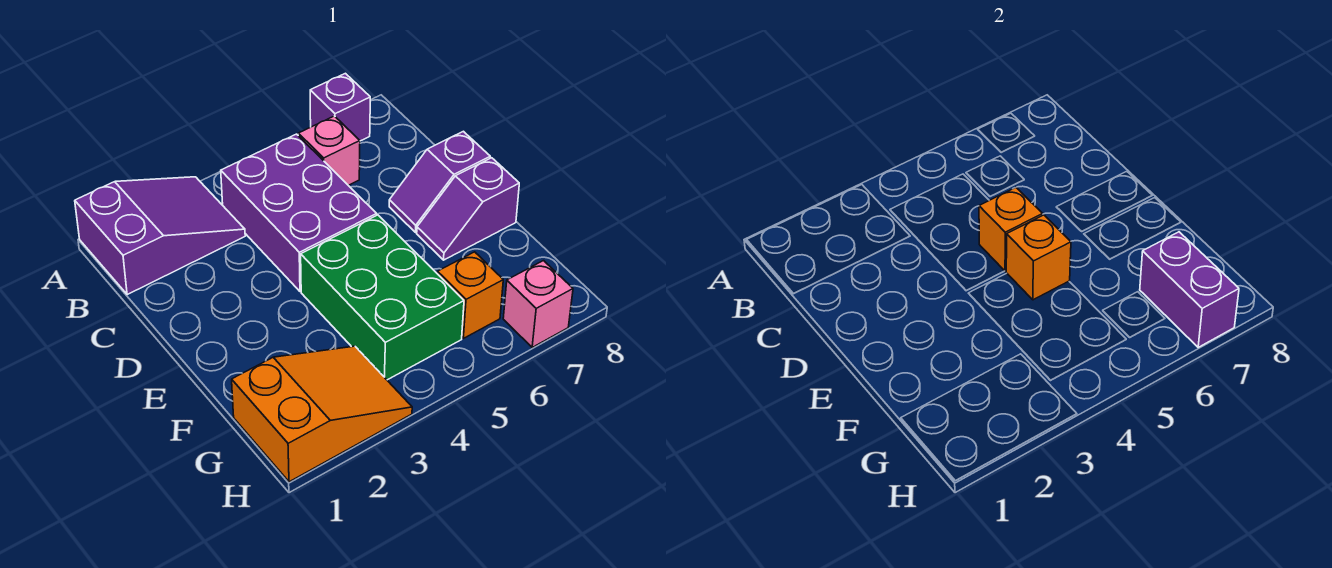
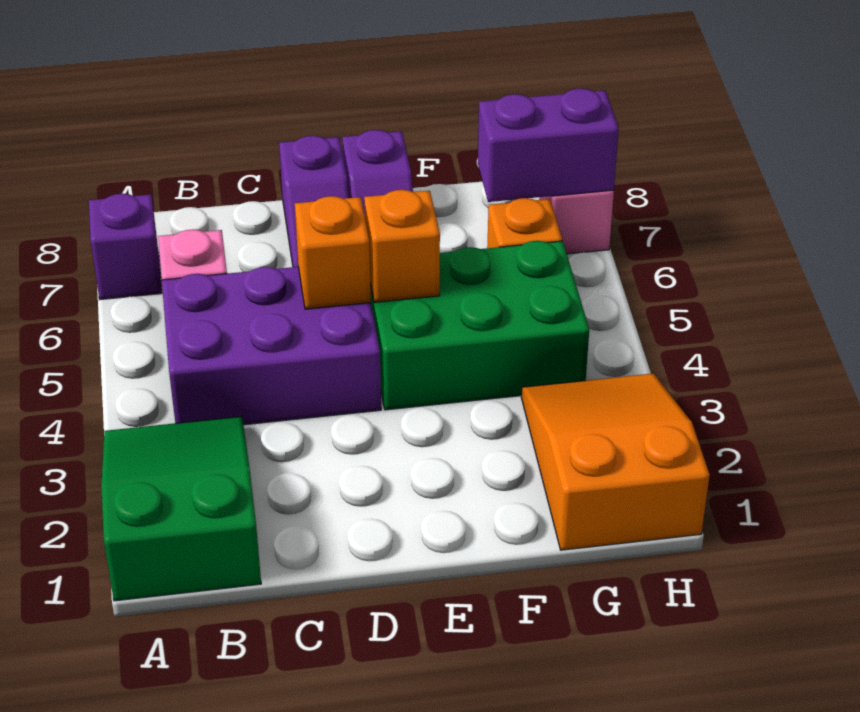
purple slope A1:B3 level 1 top 1 -> green slope A1:B3 level 1 top 1

